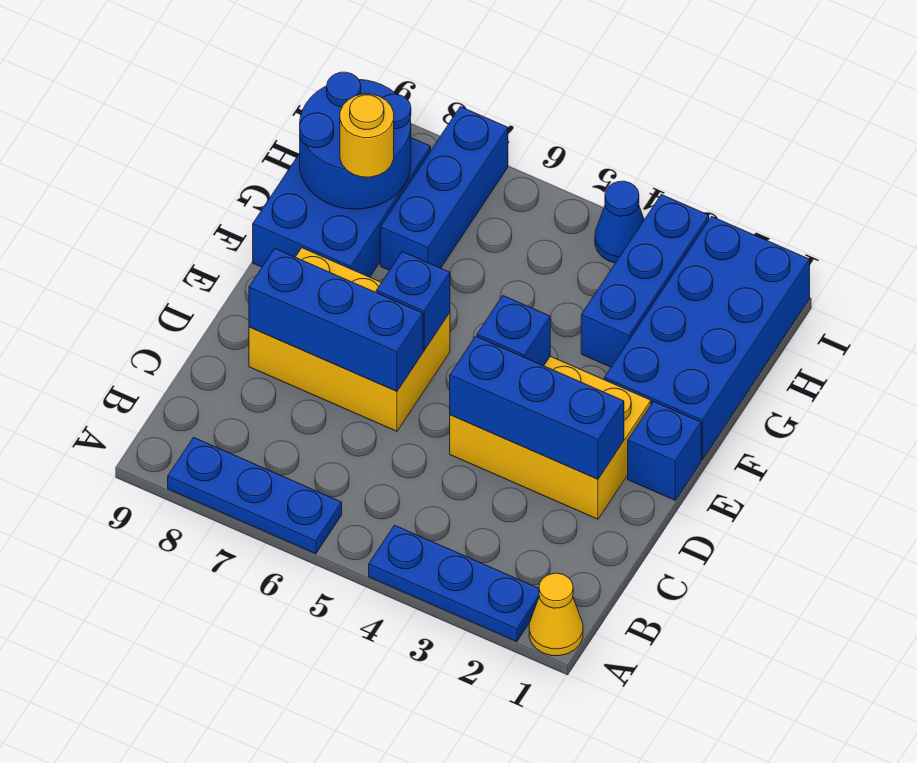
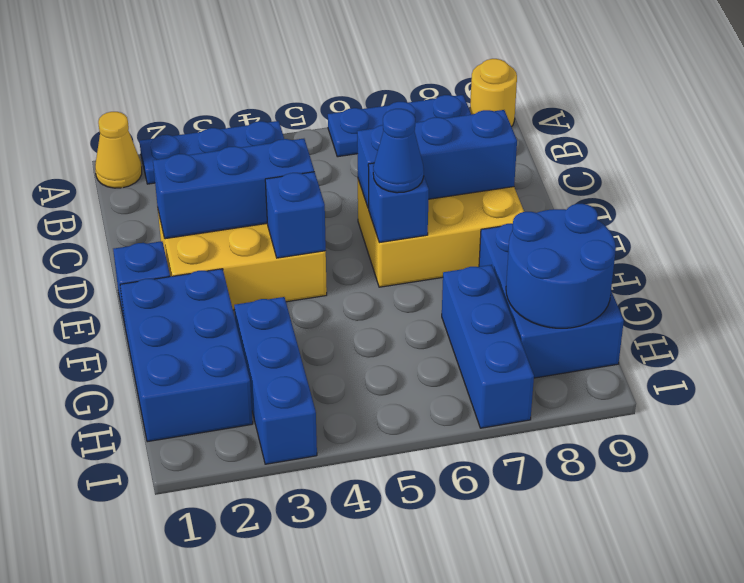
blue brick F1:I2 level 1 -> blue brick F1:H2 level 1
yellow round brick G8 level 3 -> yellow round brick A9 level 1
blue cone I4 level 1 -> blue cone E6 level 3

